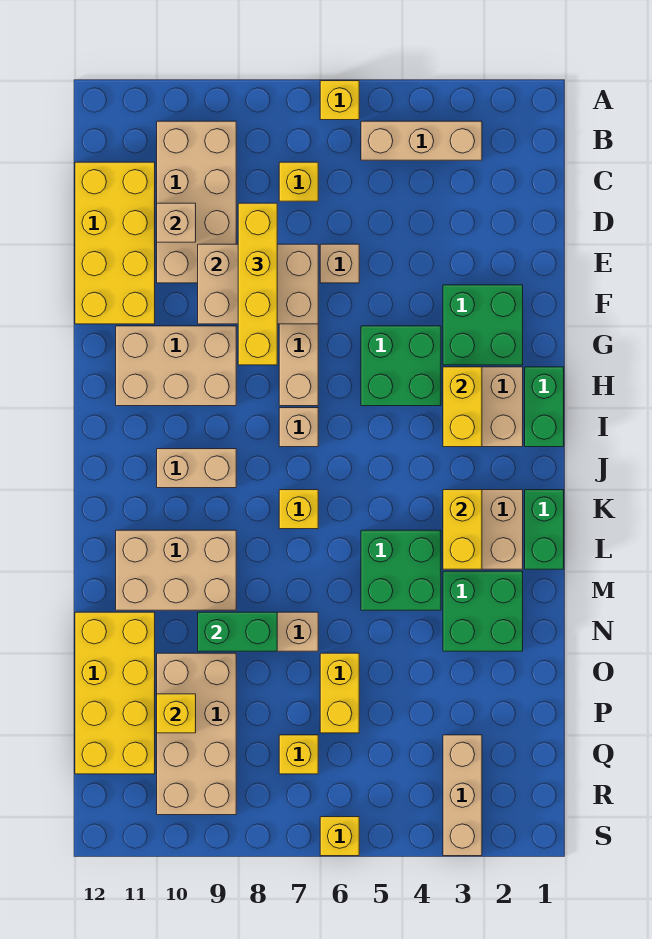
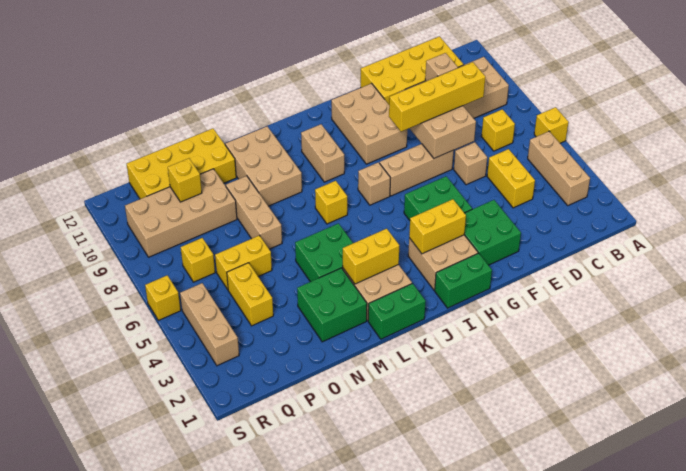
none -> yellow brick D4:D5 level 1
green brick N8:N9 level 2 -> none
none -> yellow brick P4:P5 level 1
tan brick Q3:S3 level 1 -> tan brick R3:R5 level 1

